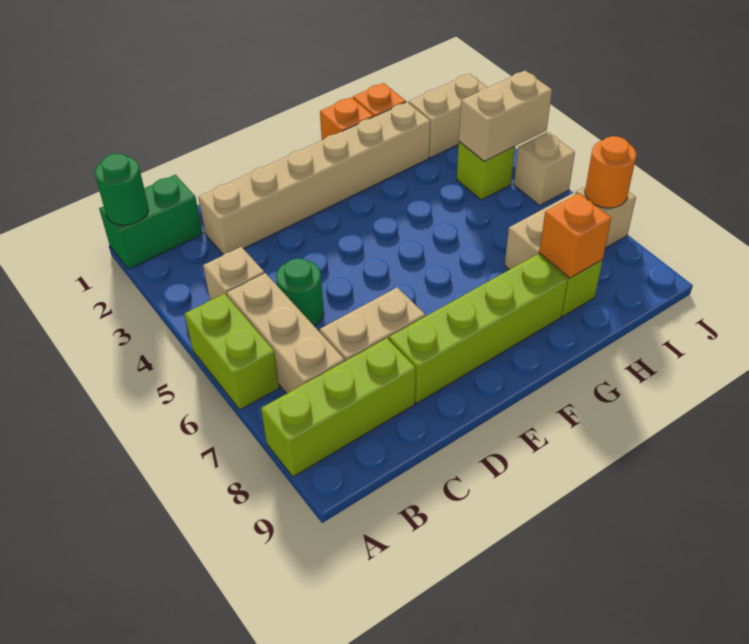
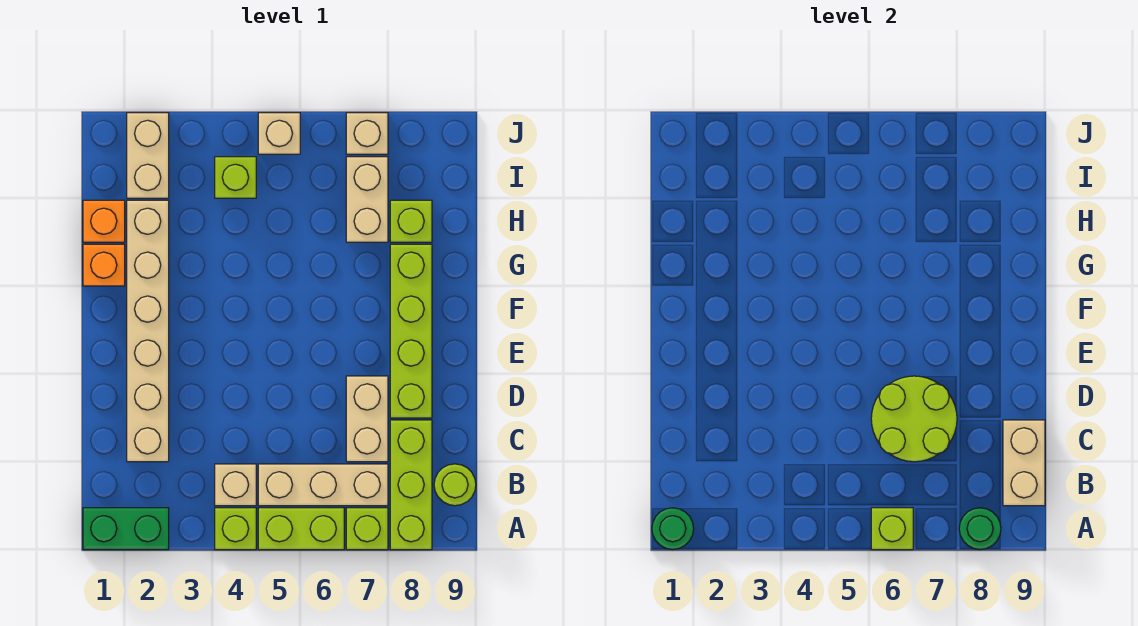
green brick A1:B1 level 1 -> green brick A1:A2 level 1
none -> lime brick A4 level 1
none -> lime brick A6 level 2
none -> lime brick A7 level 1
none -> lime round brick B9 level 1
green round brick C5 level 1 -> green round brick A8 level 2
none -> lime round brick C6:D7 level 2
orange brick H8 level 2 -> none
tan brick I4:J4 level 2 -> tan brick B9:C9 level 2
orange round brick J7 level 2 -> none

